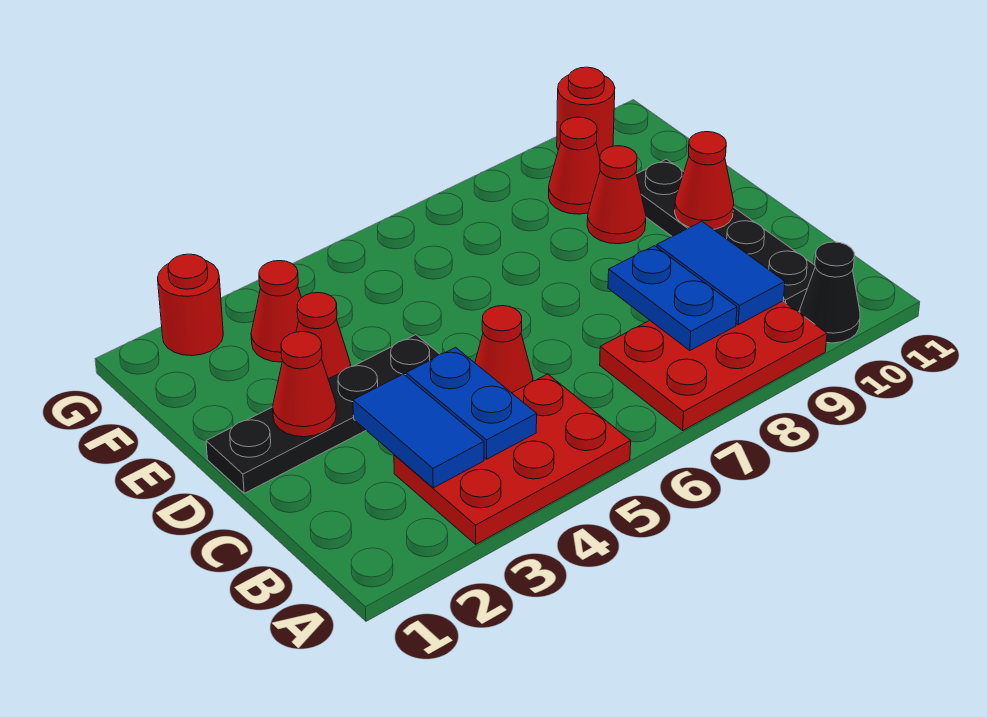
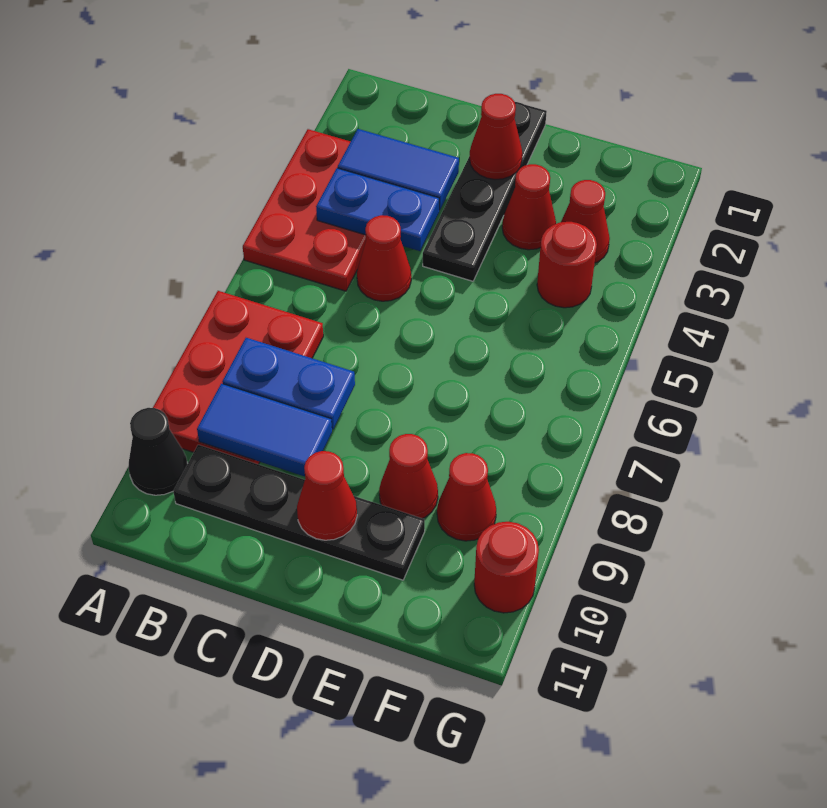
red round brick G2 level 1 -> red round brick F4 level 1

